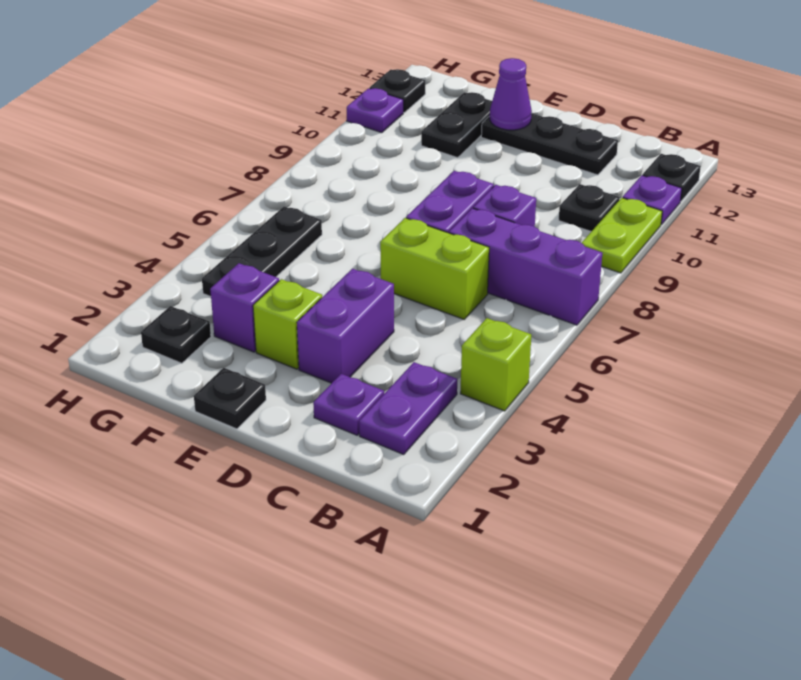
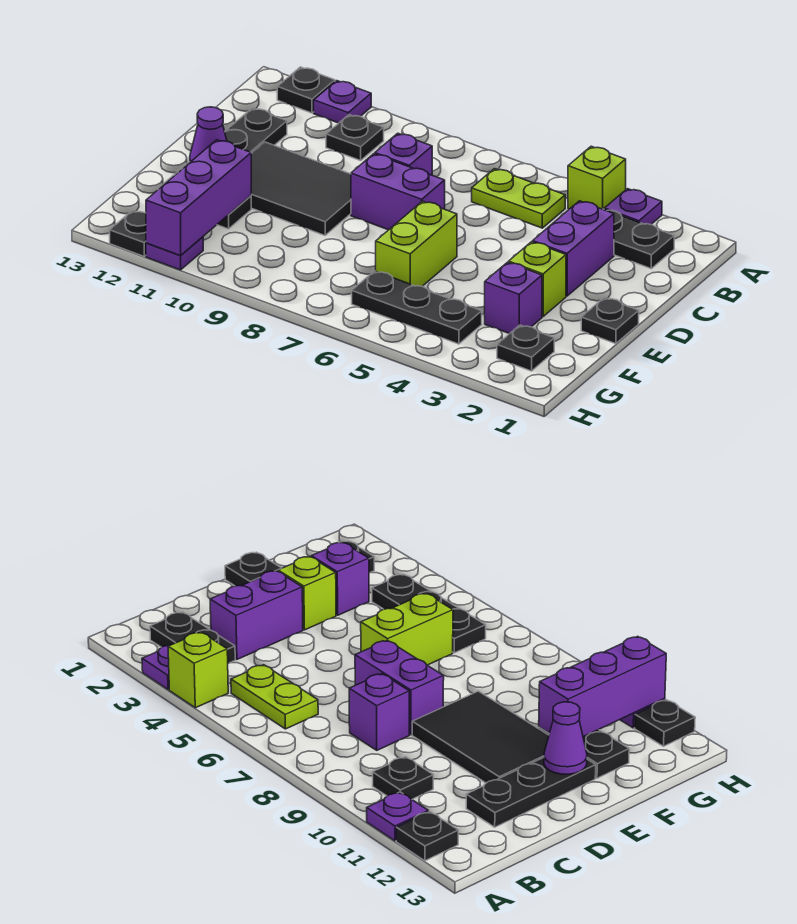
purple brick A7:C7 level 1 -> purple brick F11:H11 level 2
lime plate A9:A10 level 1 -> lime plate B5:B6 level 1
purple plate B2:B3 level 1 -> black plate B2:B3 level 1
purple plate C2 level 1 -> purple plate A3 level 1
lime brick C6:D6 level 1 -> lime brick E6:F6 level 1
purple brick D3:D4 level 1 -> purple brick C3:D3 level 1
none -> black tile D9:E11 level 1

